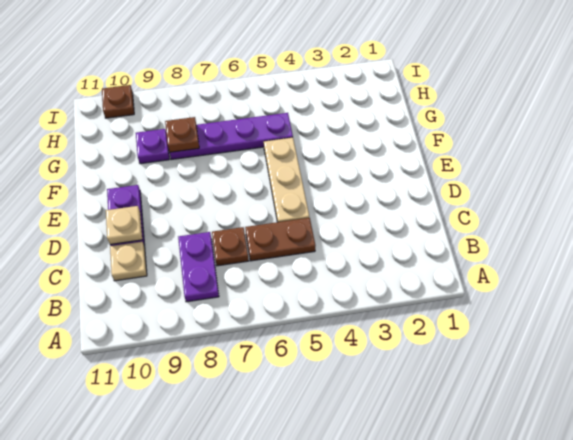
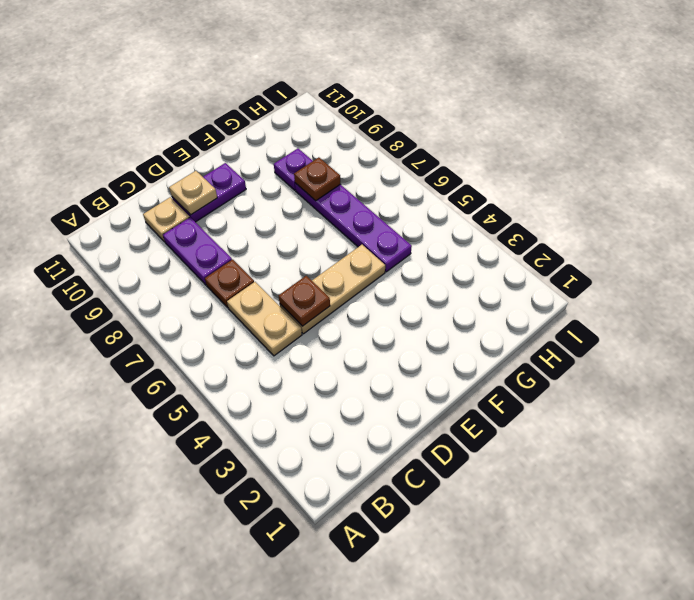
purple plate B8:C8 level 1 -> purple plate C8:C9 level 1
brown plate C5:C6 level 1 -> tan plate C5:C6 level 1
brown plate I10 level 1 -> brown plate D5 level 2

